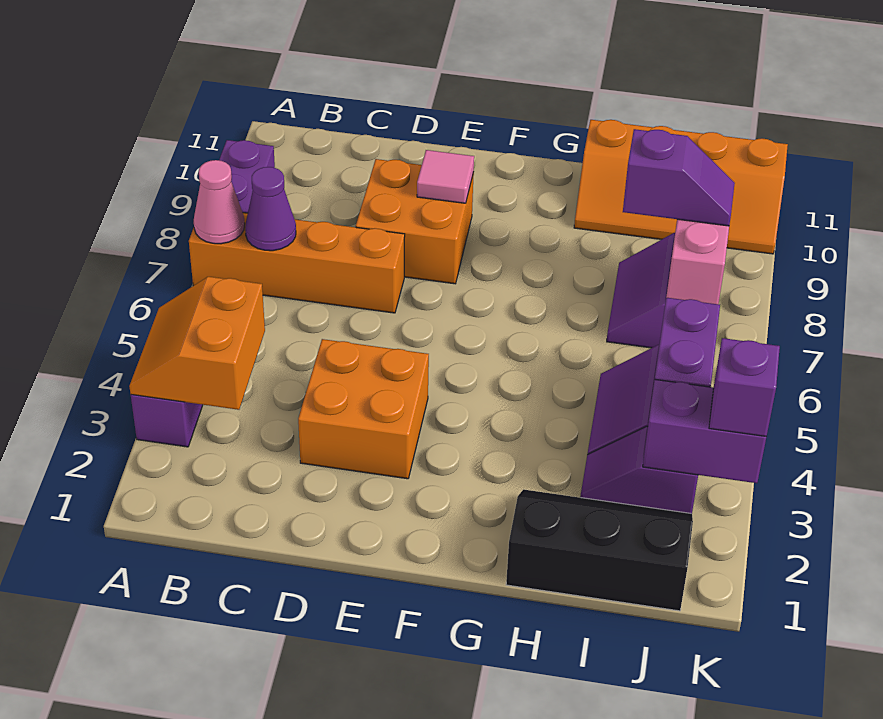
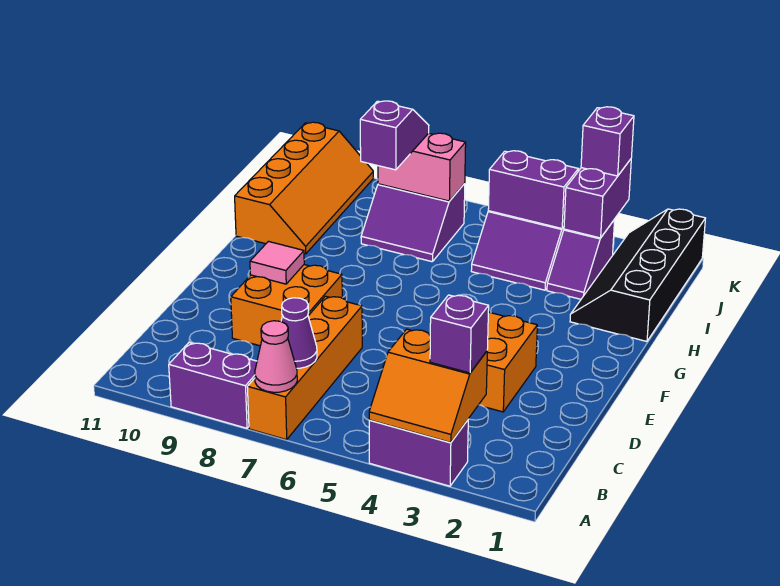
none -> purple brick B3 level 3
black slope H1:J2 level 1 top 1 -> black slope H1:K2 level 1 top 1

